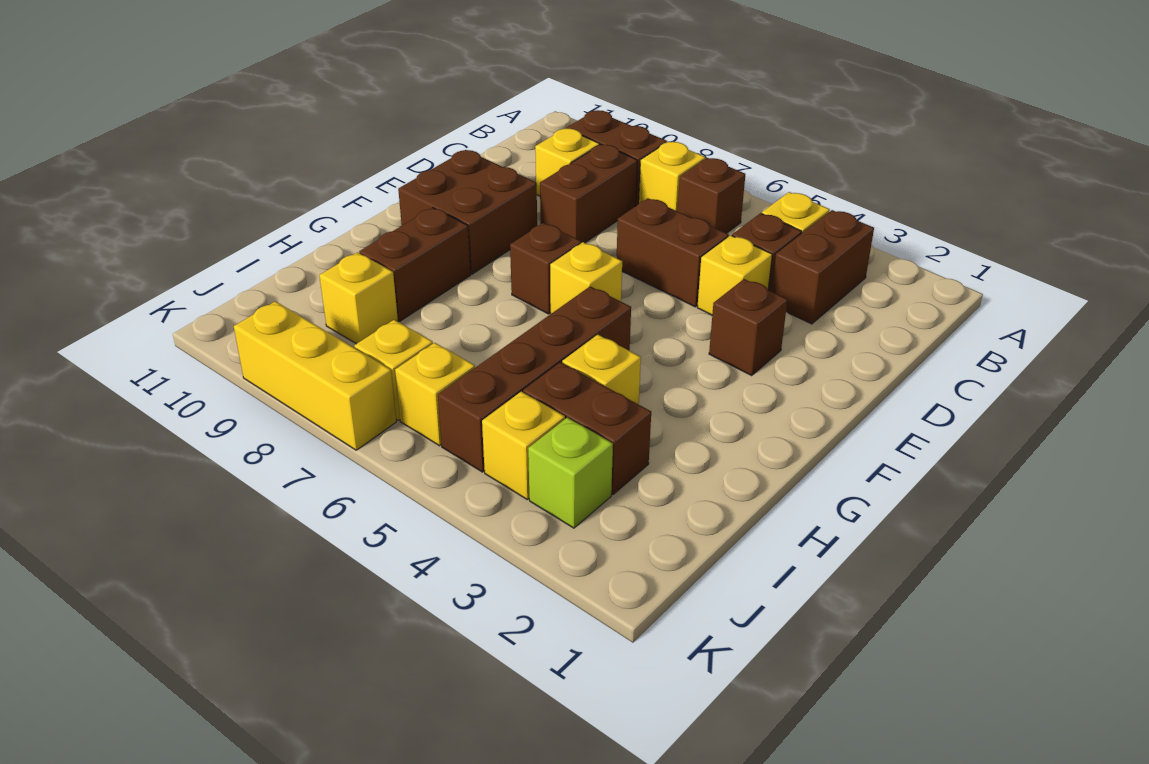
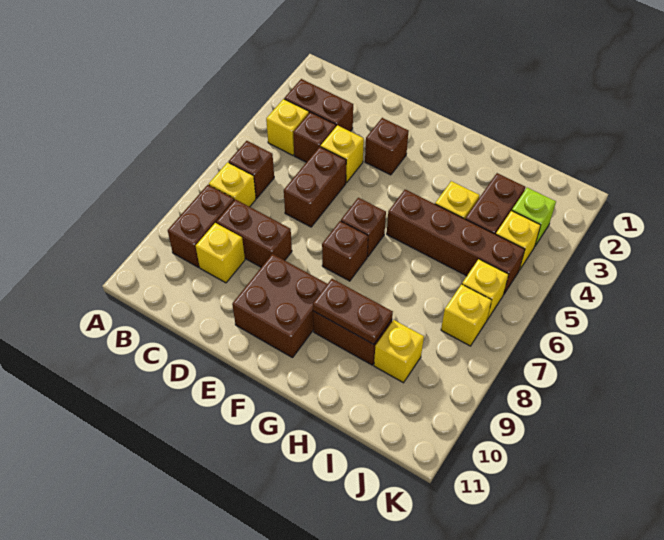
yellow brick F6 level 1 -> brown brick F6 level 1
none -> brown plate G9:H9 level 2
yellow brick K7:K9 level 1 -> none

